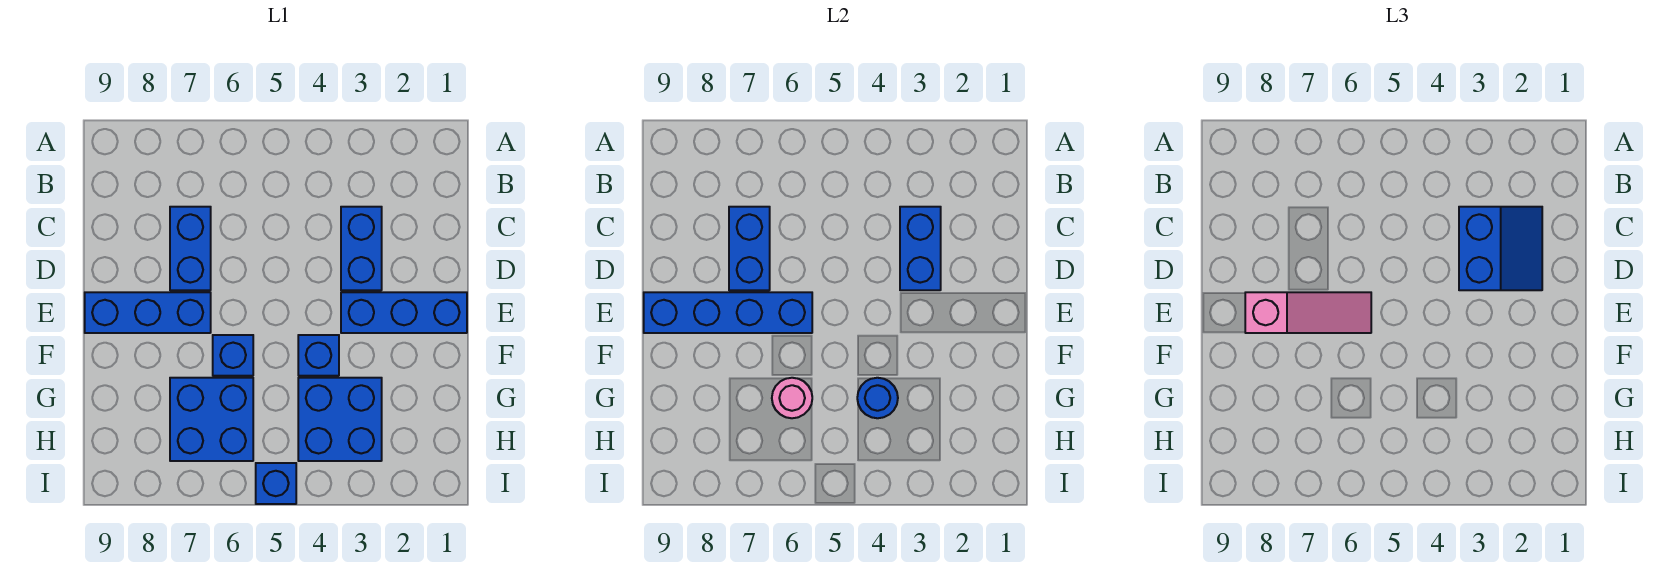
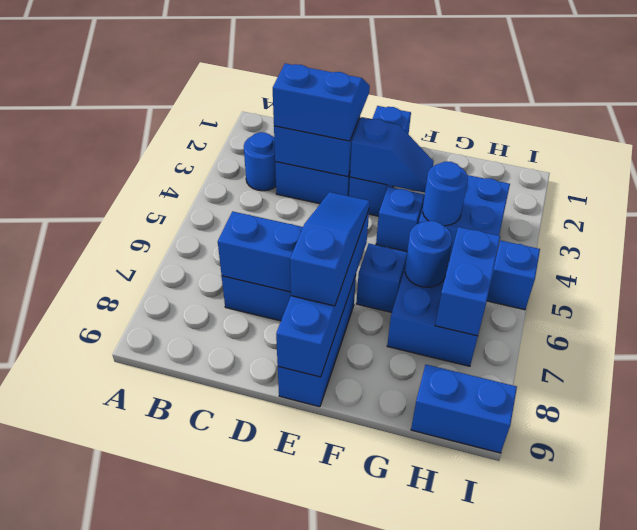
none -> blue round brick B3 level 1
none -> blue slope E3:F3 level 2 top E
pink slope E6:E8 level 3 top 8 -> blue slope E6:E8 level 3 top 8
pink round brick G6 level 2 -> blue round brick G6 level 2
none -> blue brick H6:H7 level 2
none -> blue brick H9:I9 level 1

